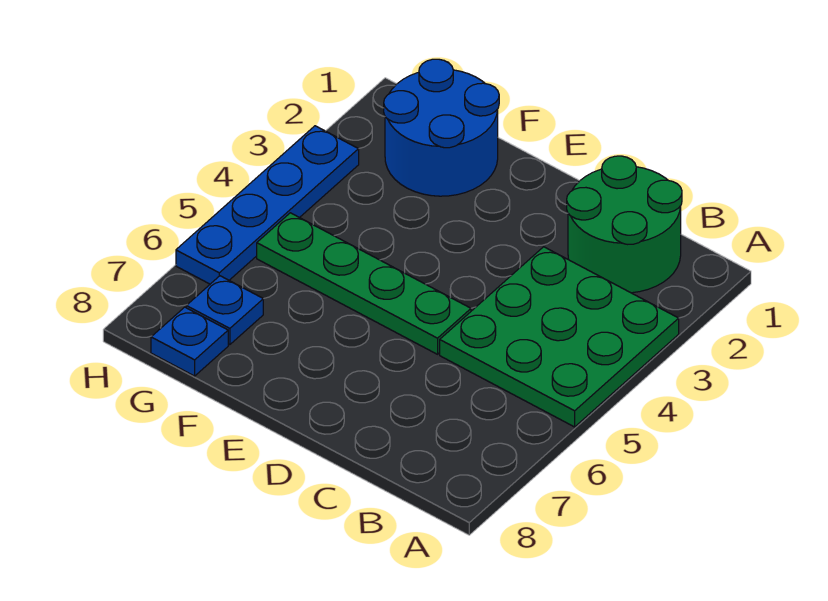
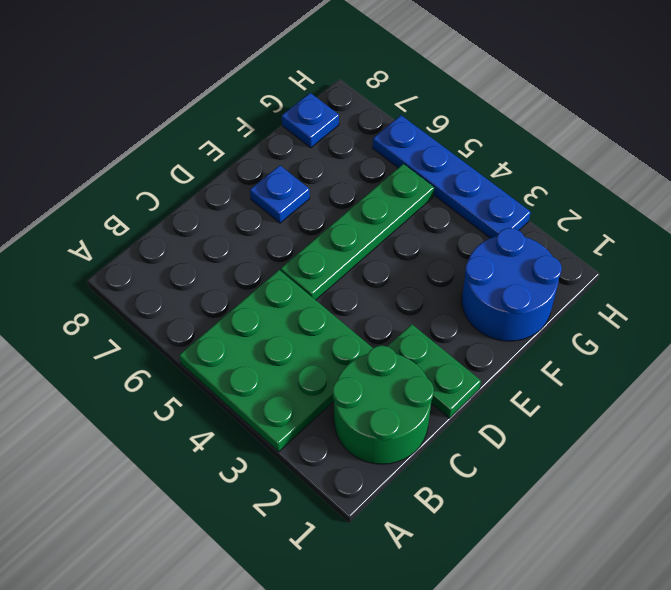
none -> green plate D1:D2 level 1
blue plate G7 level 1 -> blue plate E7 level 1

